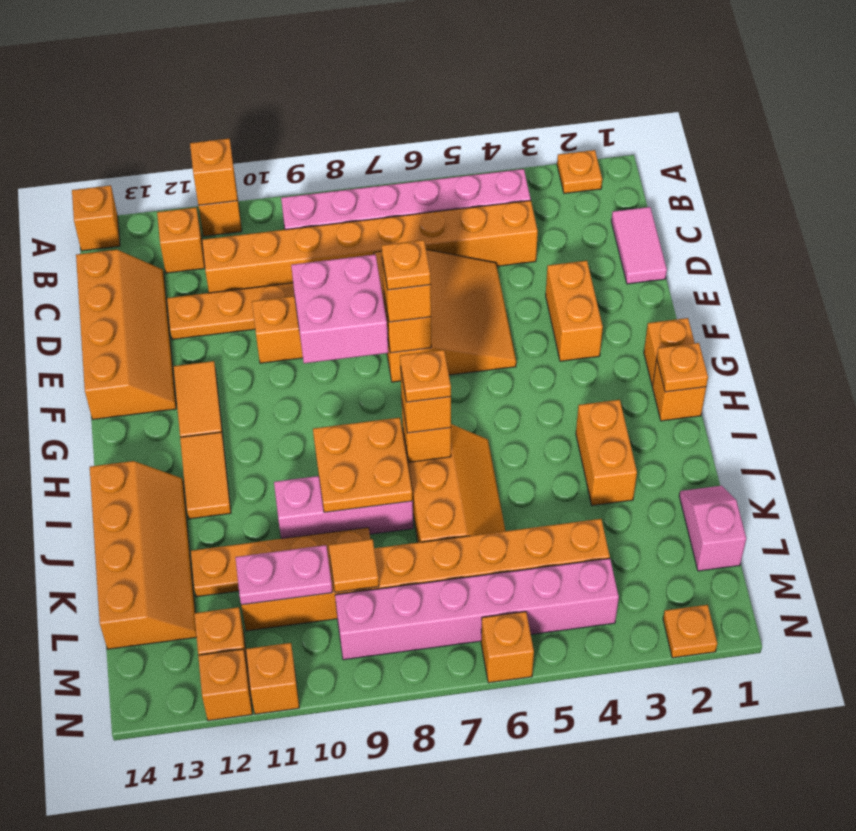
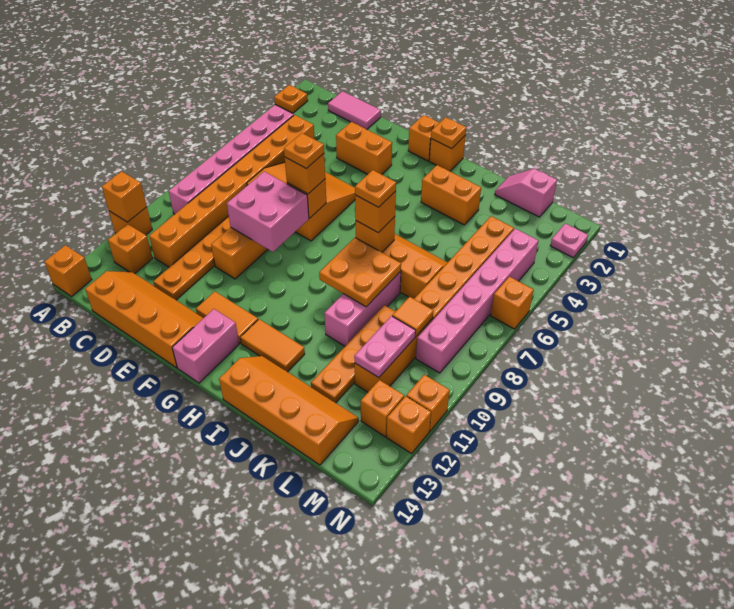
none -> pink brick G13:G14 level 1
orange plate N2 level 1 -> pink plate N2 level 1

